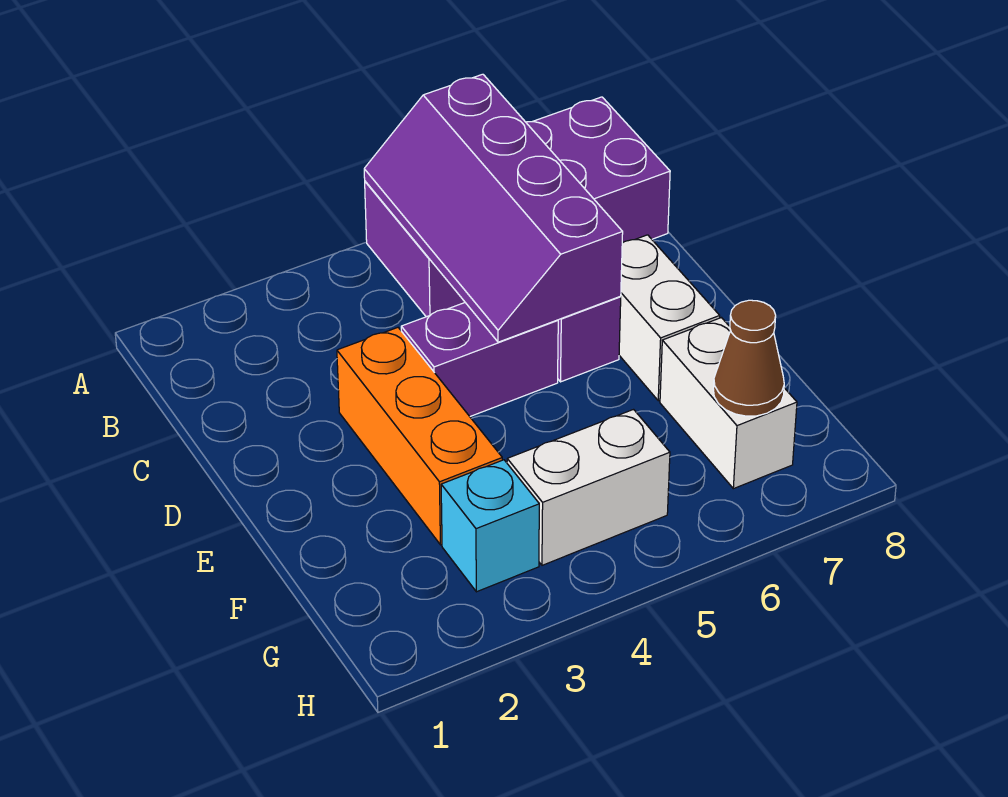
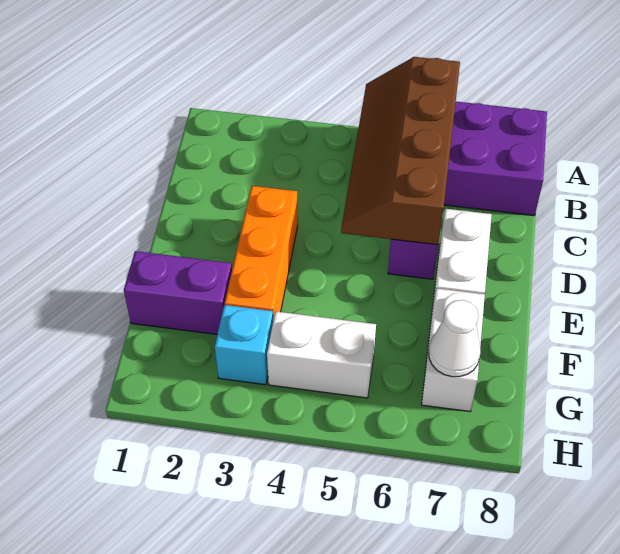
purple slope A5:D6 level 2 top 6 -> brown slope A5:D6 level 2 top 6
purple brick D4:D5 level 1 -> purple brick F1:F2 level 1
brown cone G7 level 2 -> white cone G7 level 2

